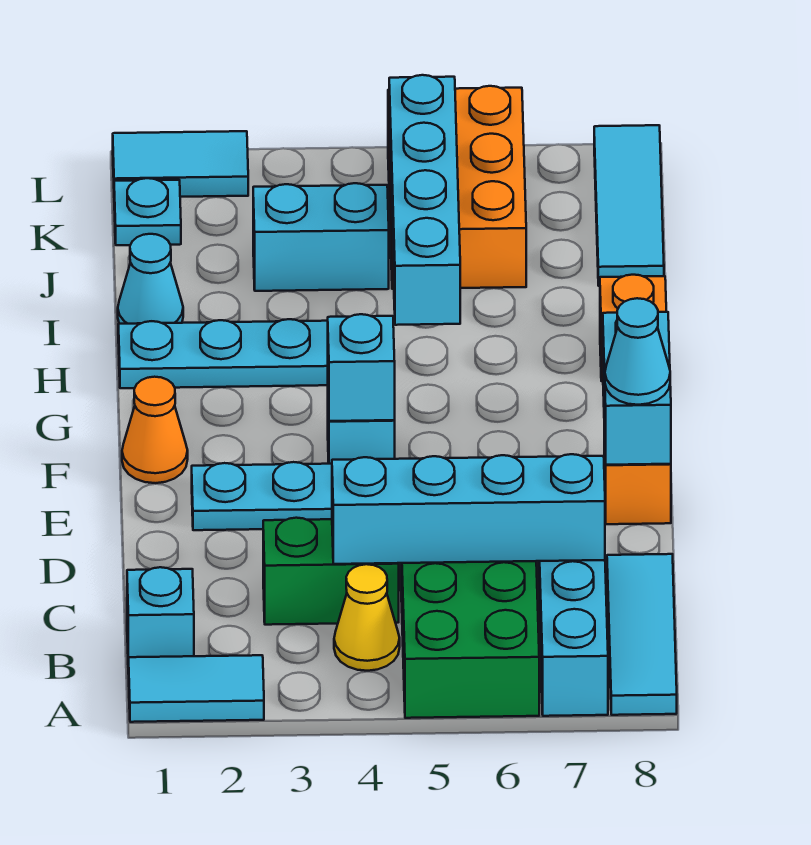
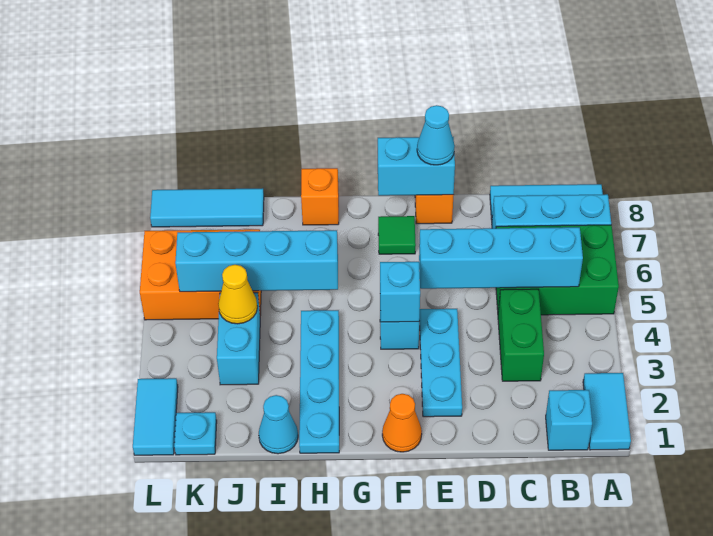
yellow cone B4 level 1 -> yellow cone J4 level 2
cyan brick C4:C7 level 2 -> cyan brick B5:E5 level 2
none -> green tile F7 level 1

